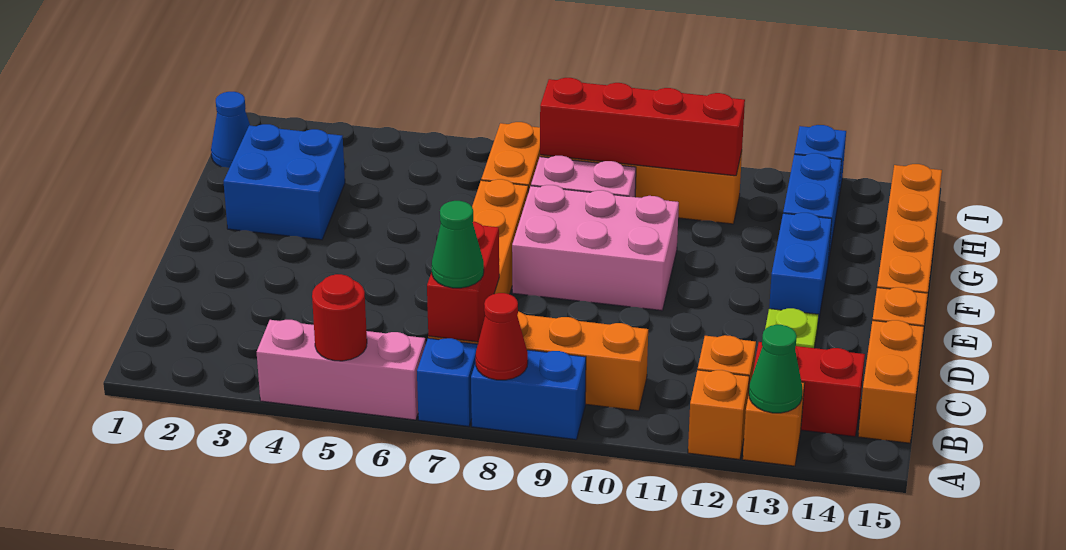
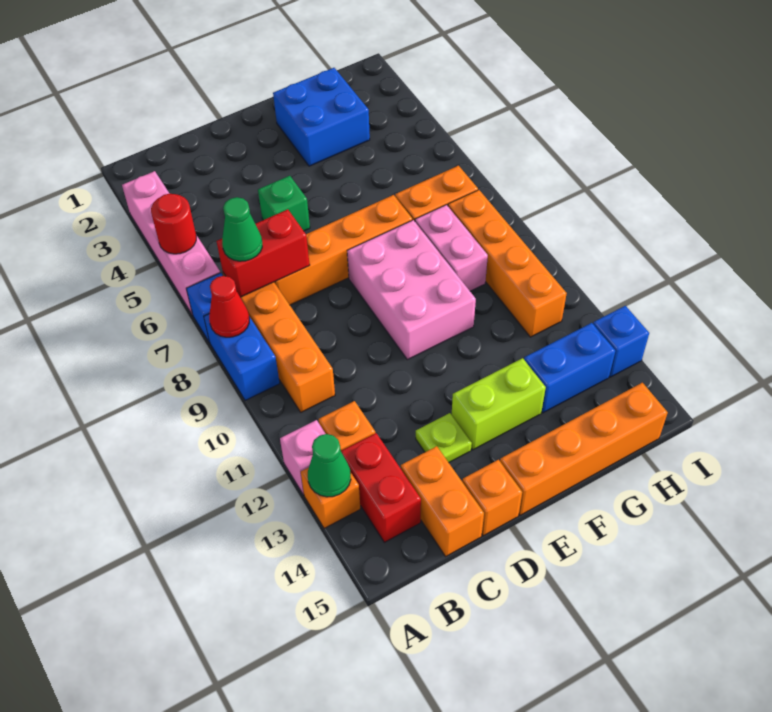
pink brick A4:A6 level 1 -> pink brick A3:A6 level 1
orange brick A12 level 1 -> pink brick A12 level 1
orange brick B15:C15 level 1 -> orange brick C14:C15 level 1
none -> green brick D5 level 1
blue brick E13:F13 level 1 -> lime brick E13:F13 level 1
blue cone H1 level 1 -> none
red brick H8:H11 level 2 -> none

